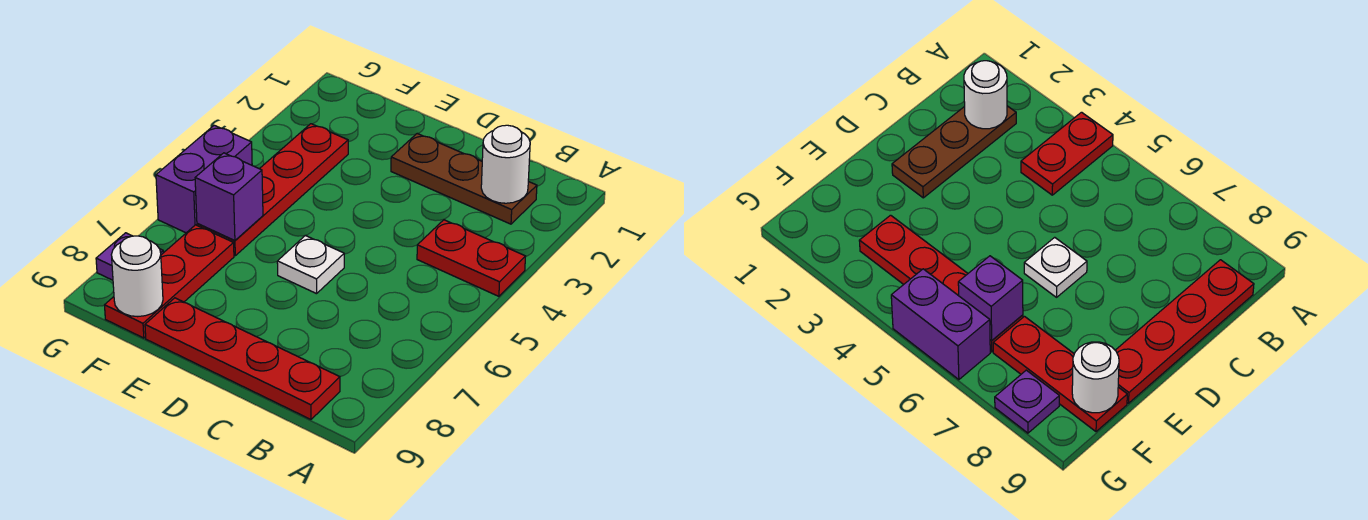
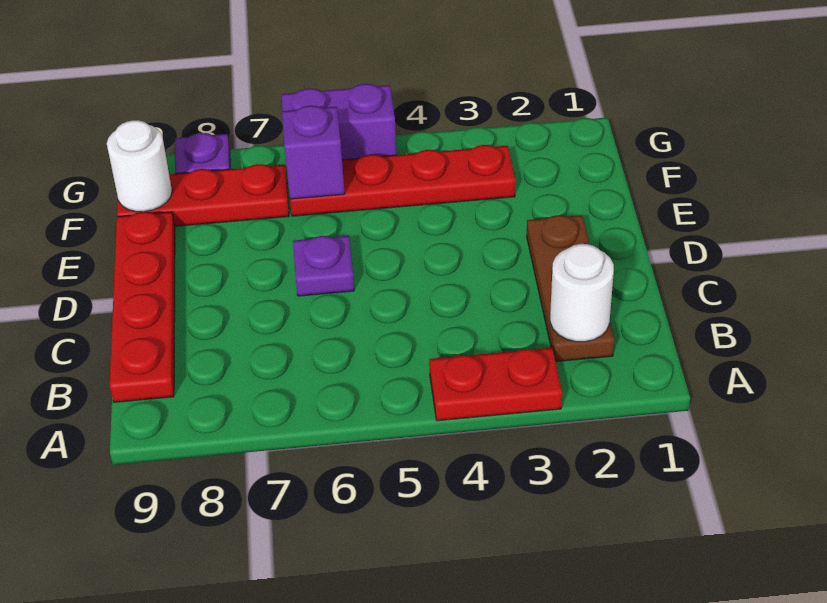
red plate A4:B4 level 1 -> red plate A3:A4 level 1
white plate D6 level 1 -> purple plate D6 level 1

